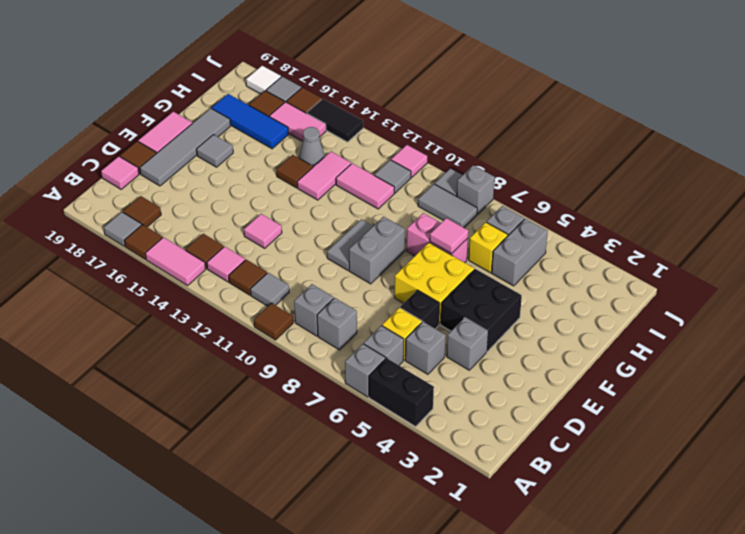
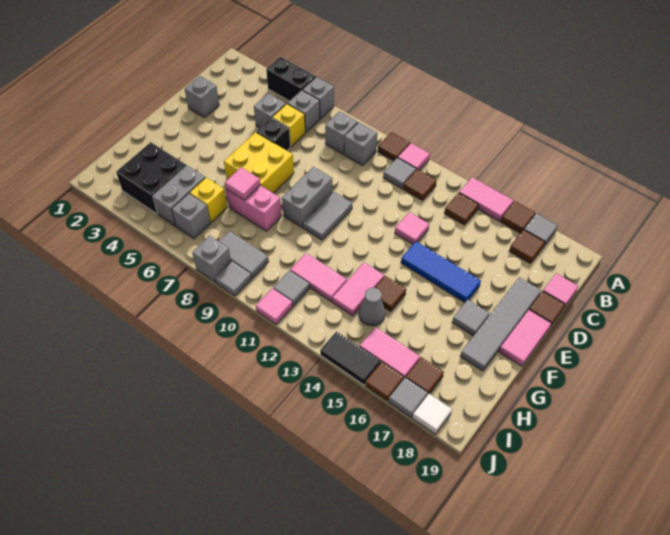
pink tile B13 level 1 -> pink tile A11 level 1
grey brick D4 level 1 -> grey brick D2 level 1
black brick E4:F5 level 1 -> black brick H3:I4 level 1
blue tile H16:H18 level 1 -> blue tile E14:E16 level 1

